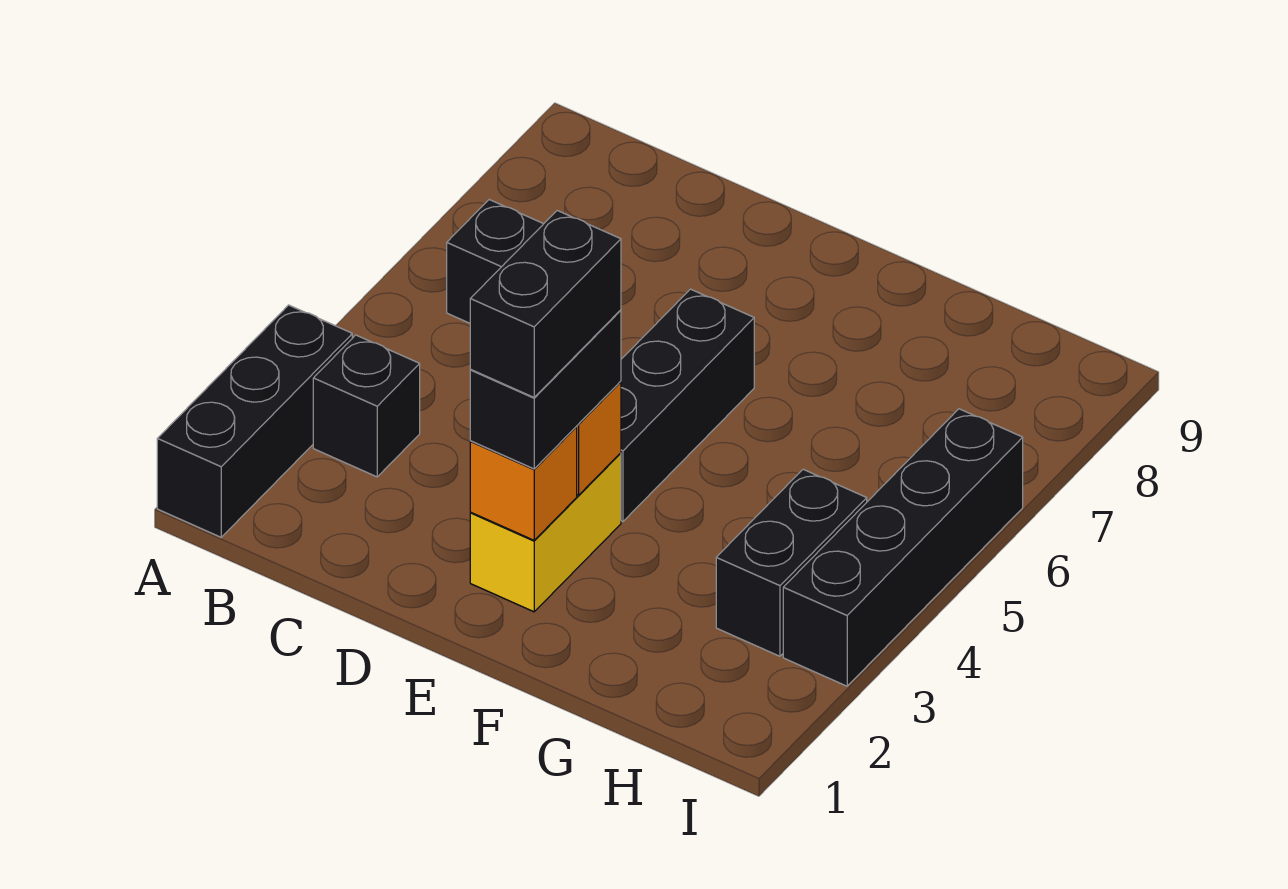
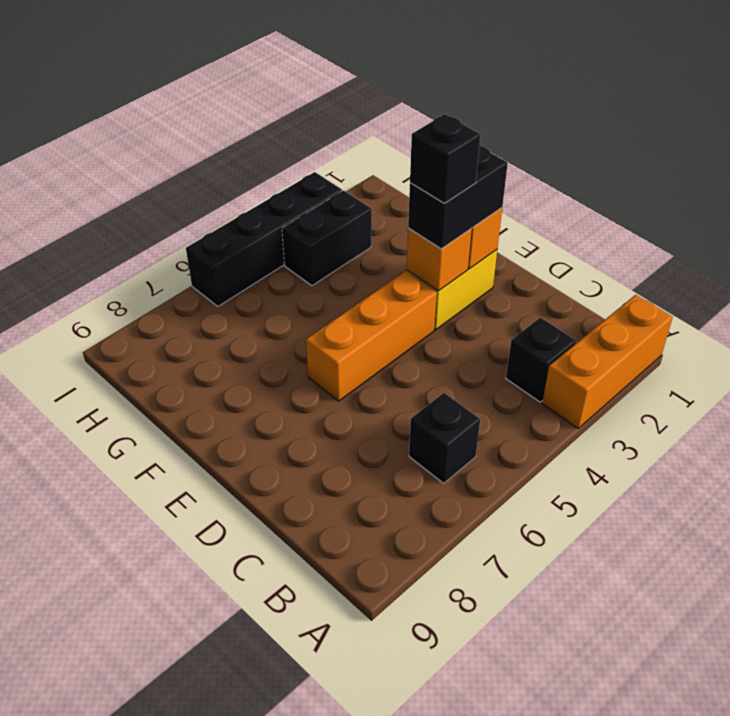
black brick A1:A3 level 1 -> orange brick A1:A3 level 1
black brick E2:E3 level 4 -> black brick E3 level 4
black brick E4:E6 level 1 -> orange brick E4:E6 level 1

